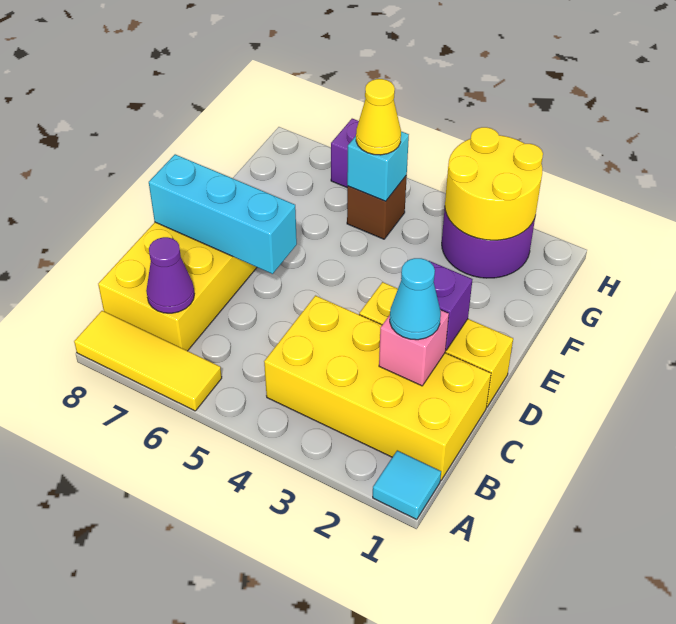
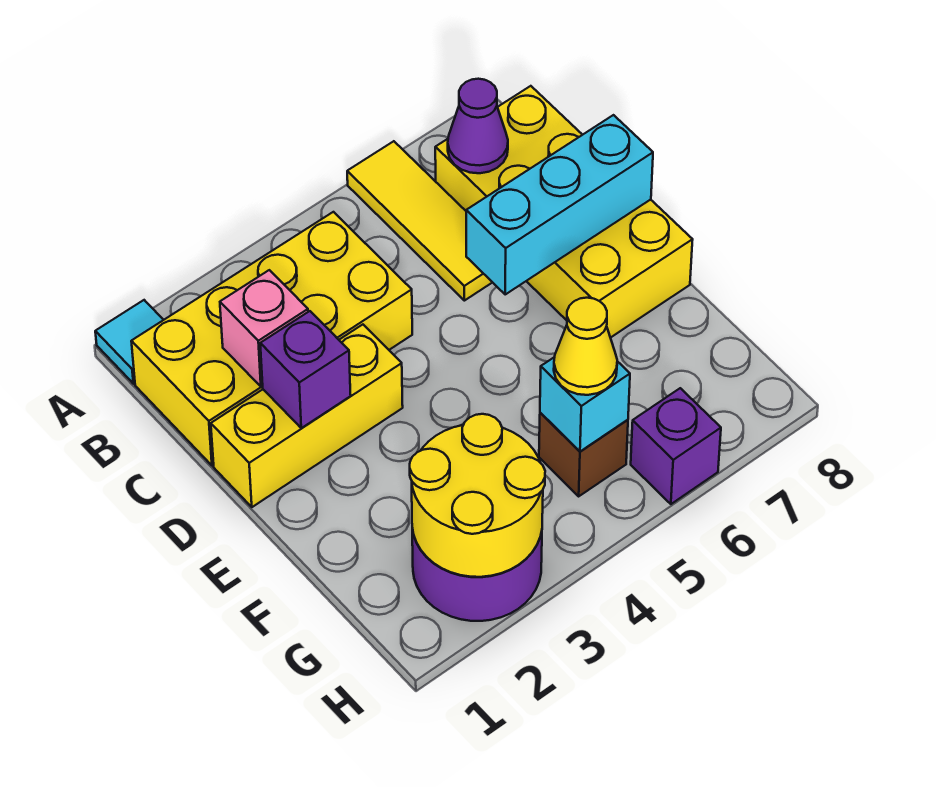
yellow tile A6:A8 level 1 -> yellow tile A6:C6 level 1
cyan cone C2 level 3 -> none

